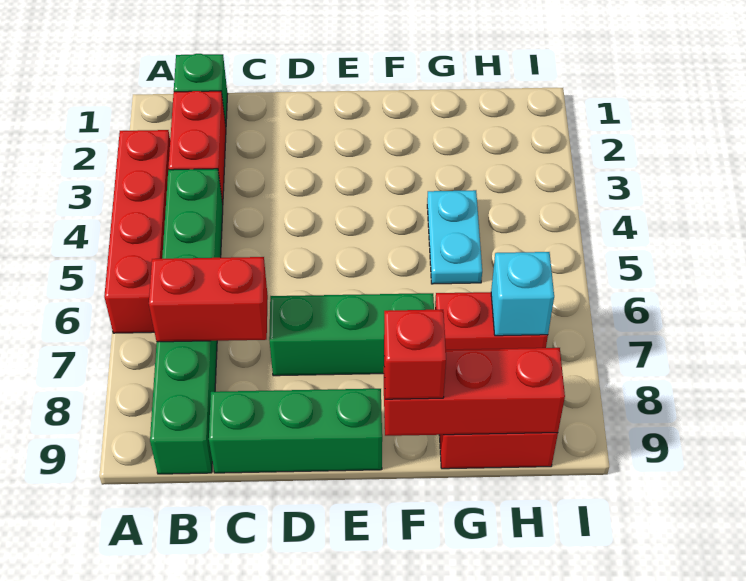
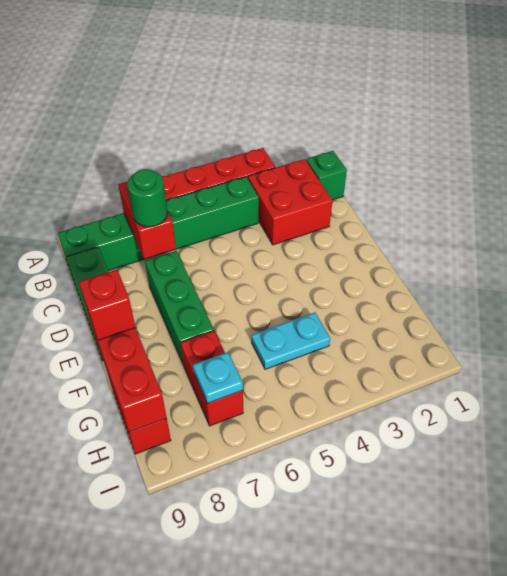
red brick B2:B3 level 1 -> red brick B2:C3 level 1
none -> green round brick C7 level 3
cyan brick H7 level 2 -> cyan plate H7 level 2

